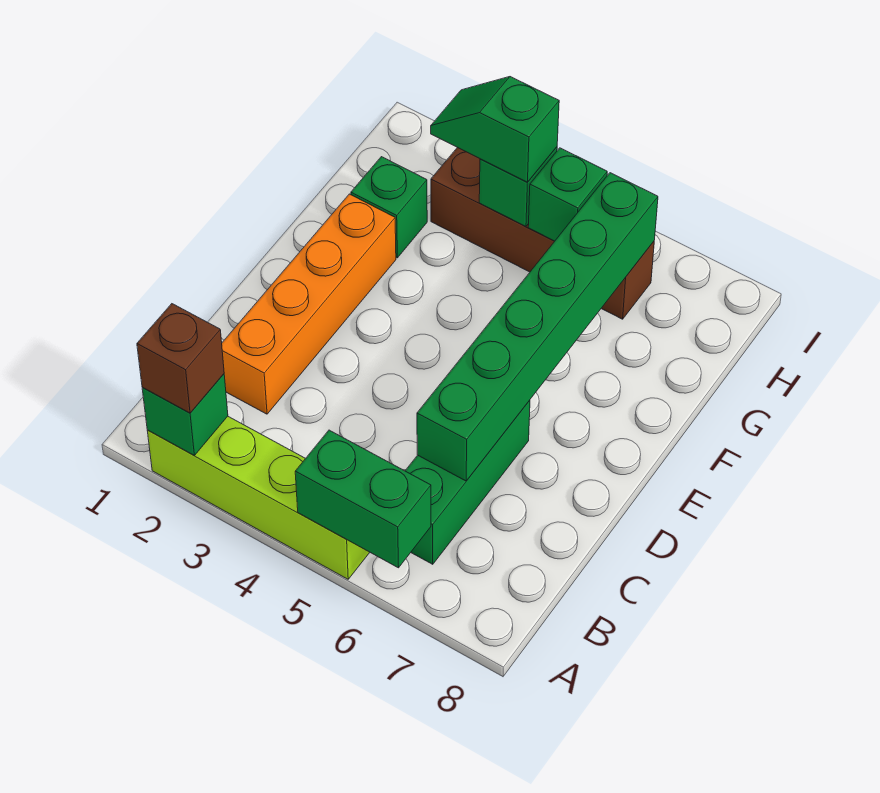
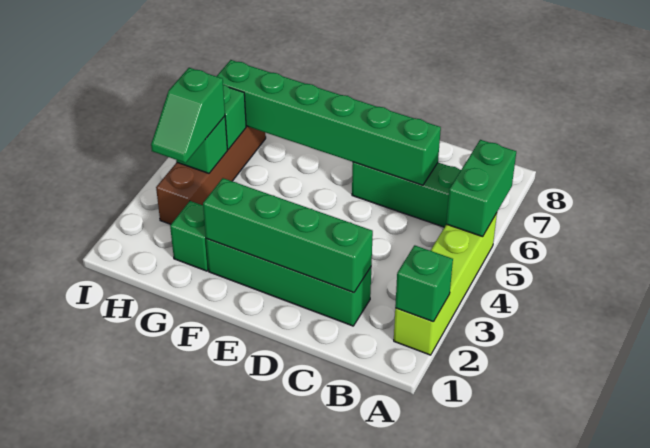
brown brick A2 level 3 -> none
orange brick C2:F2 level 1 -> green brick C2:F2 level 1
none -> green brick C2:F2 level 2

